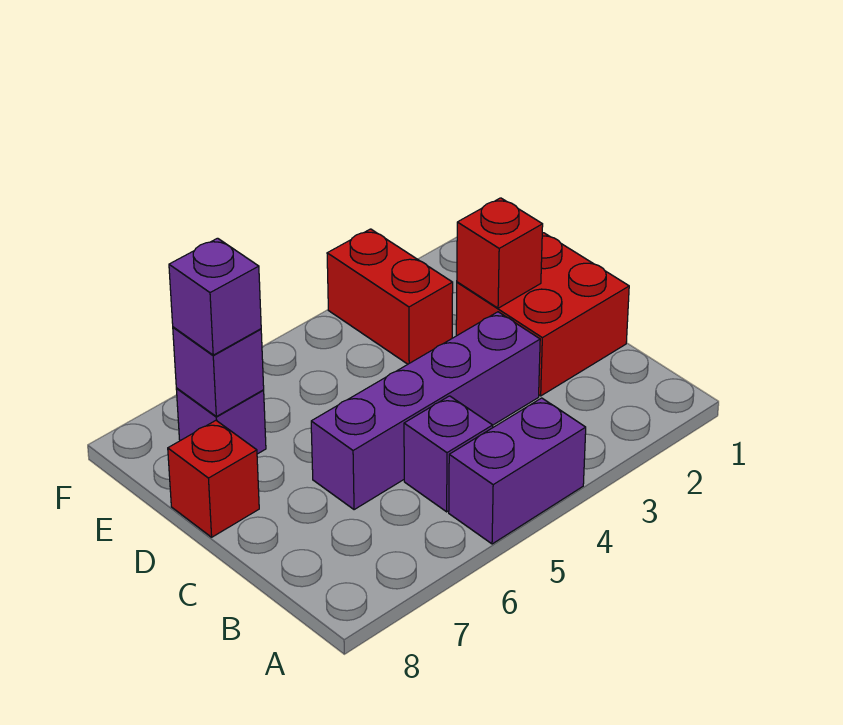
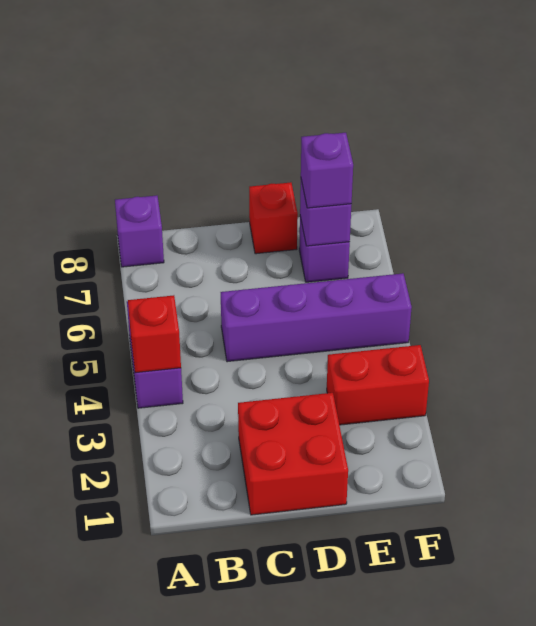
purple brick B5 level 1 -> purple brick A8 level 1
purple brick C3:C6 level 1 -> purple brick C5:F5 level 1
red brick D2 level 2 -> red brick A4 level 2

